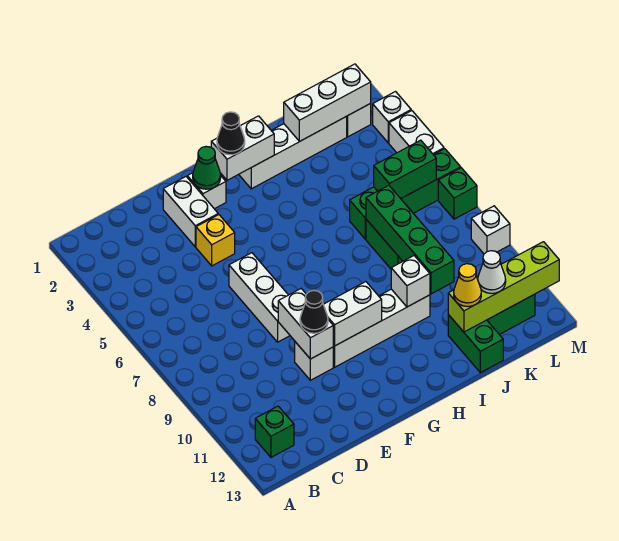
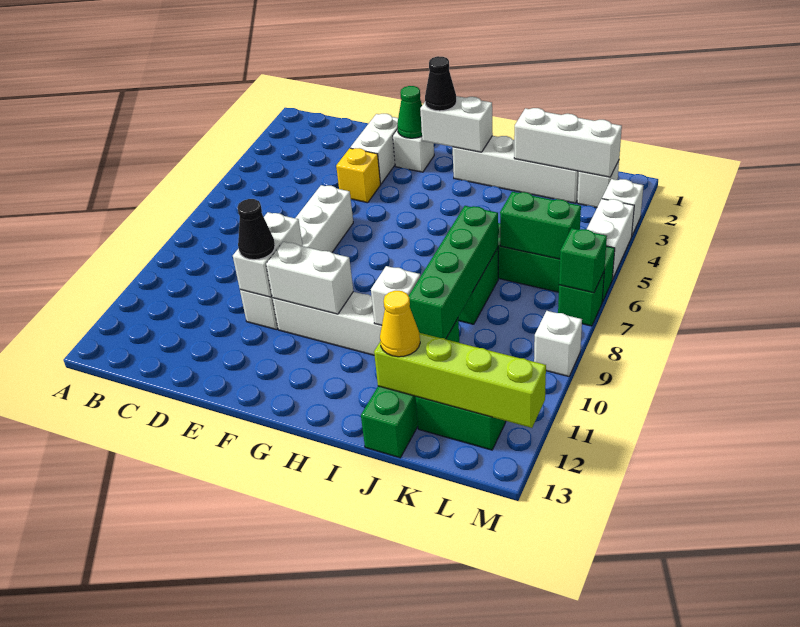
green brick B12 level 1 -> green brick M7 level 2
green brick J12:J13 level 1 -> green brick J10:J13 level 1
white cone K12 level 3 -> none

